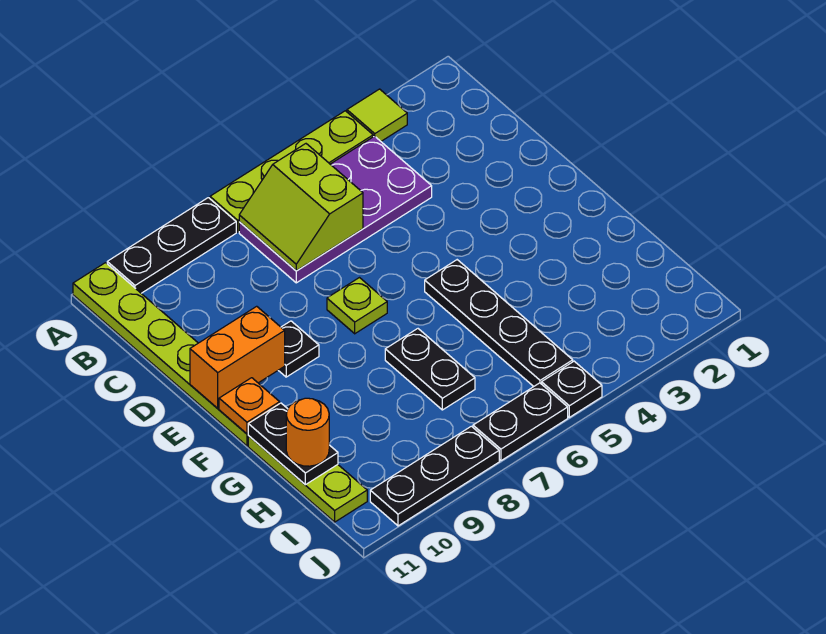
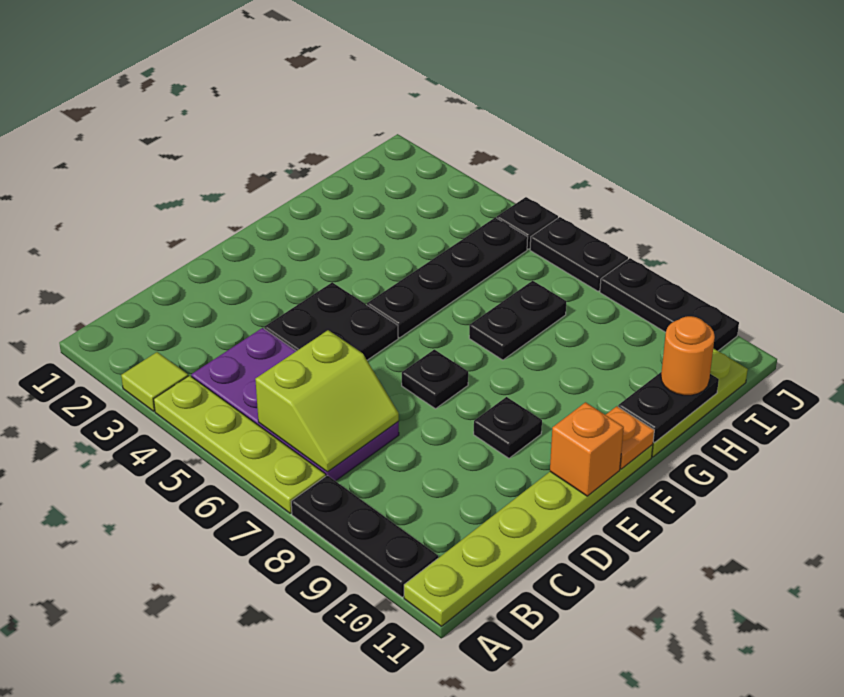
none -> black plate D4:E5 level 1
lime plate E7 level 1 -> black plate E7 level 1
orange brick E10:E11 level 2 -> orange brick E11 level 2

